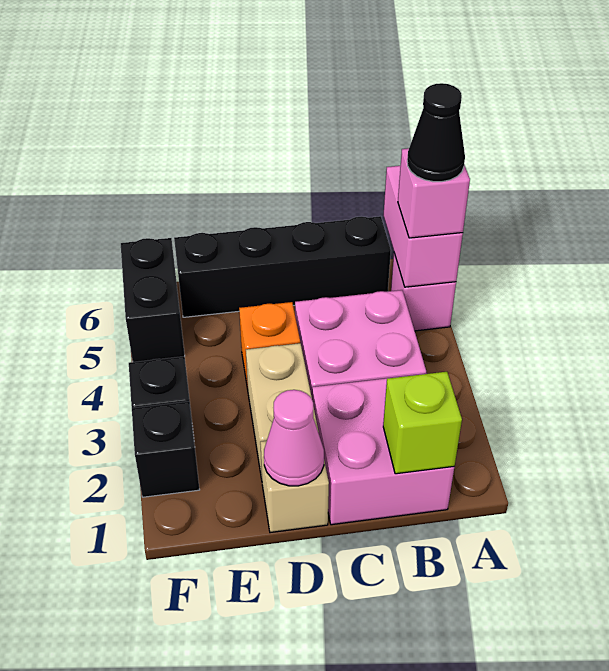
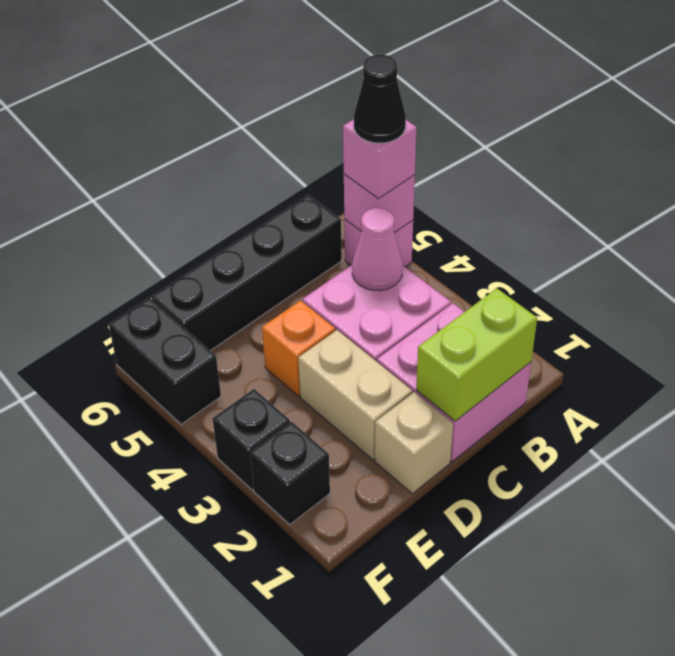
pink brick A5:A6 level 2 -> pink brick A5 level 2
lime brick B1 level 2 -> lime brick B1:C1 level 2
pink cone D1 level 2 -> pink cone B4 level 2

